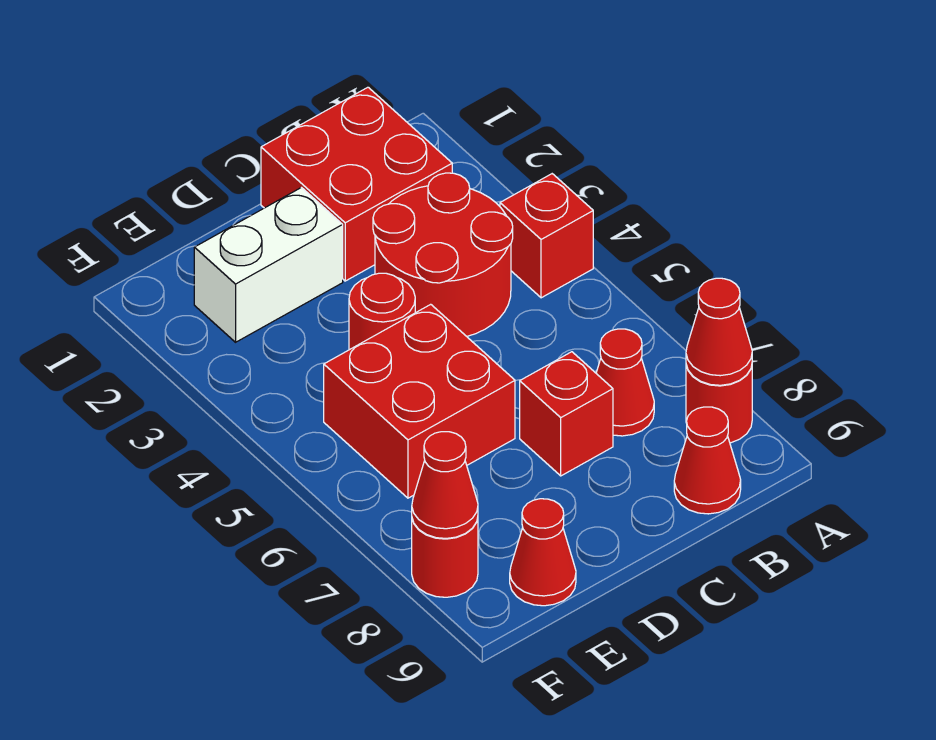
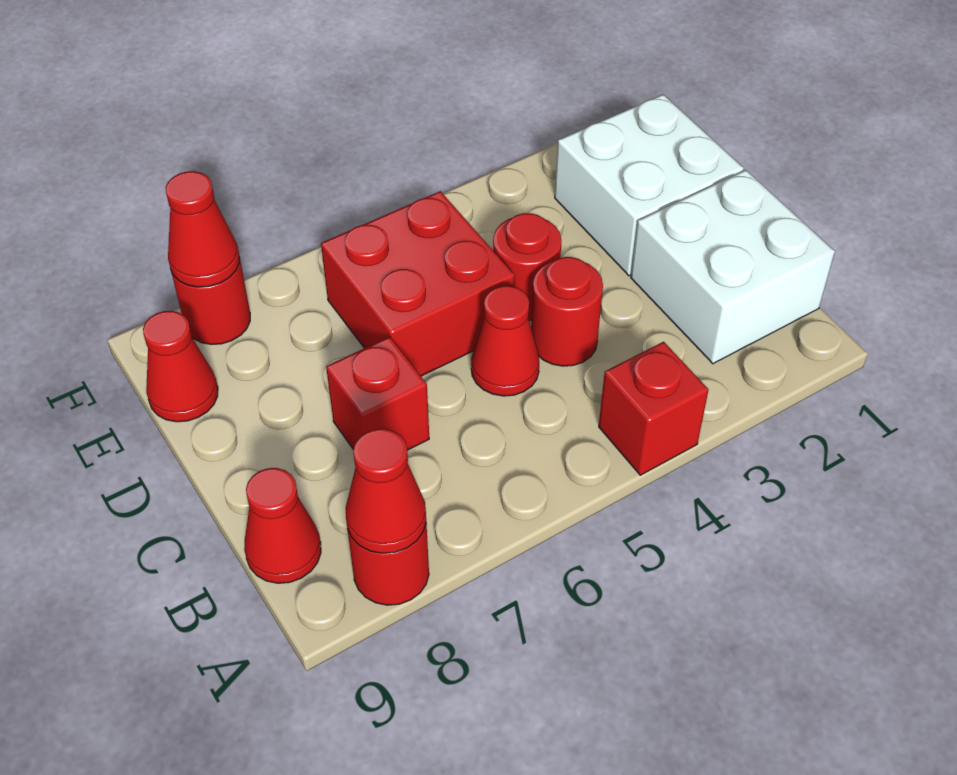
red brick B1:C2 level 1 -> white brick B1:C2 level 1
red round brick B3:C4 level 1 -> red round brick C4 level 1
red cone B7 level 1 -> red cone C5 level 1
white brick D2:E2 level 1 -> white brick D1:E2 level 1

